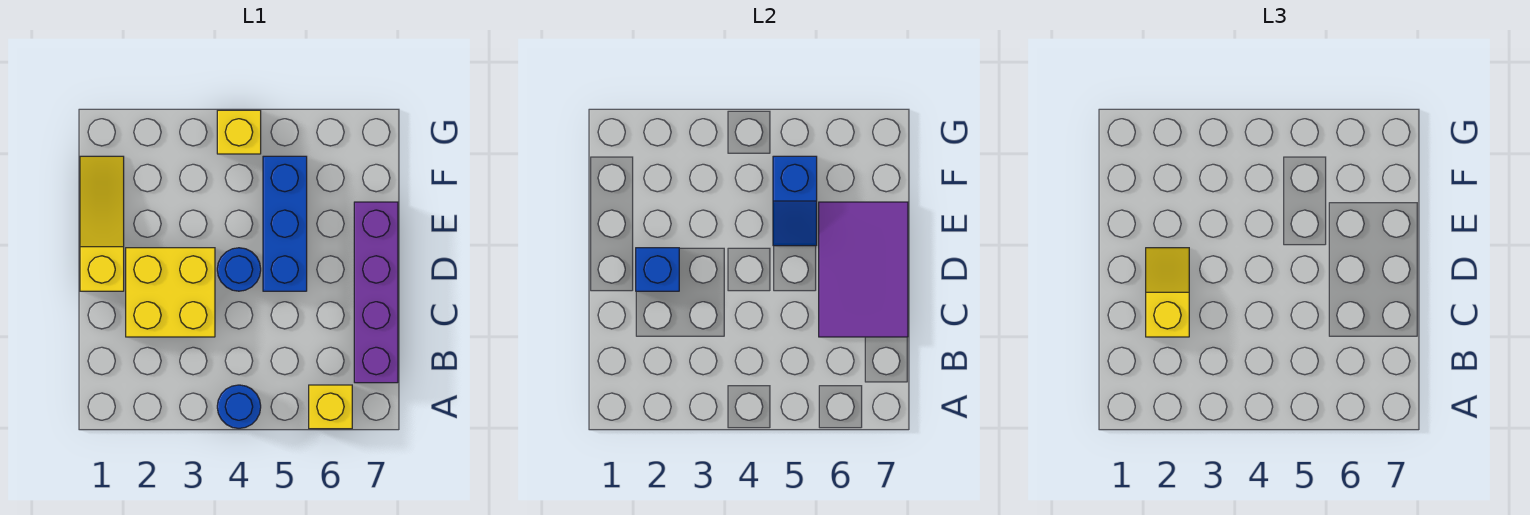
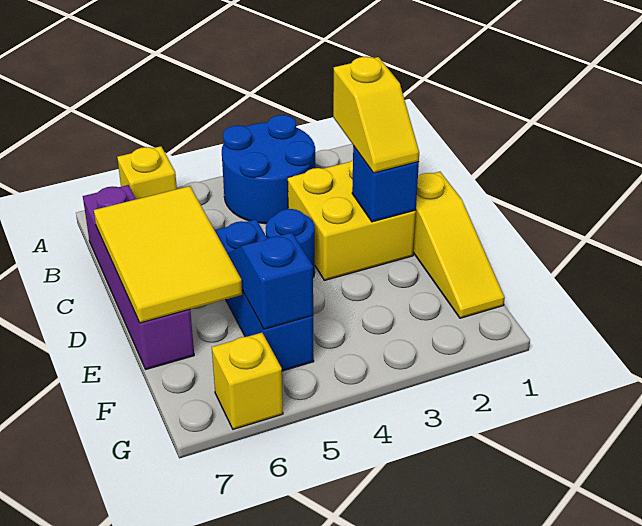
blue round brick A4 level 1 -> blue round brick A3:B4 level 1
purple tile C6:E7 level 2 -> yellow tile C6:E7 level 2
yellow brick G4 level 1 -> yellow brick G6 level 1

